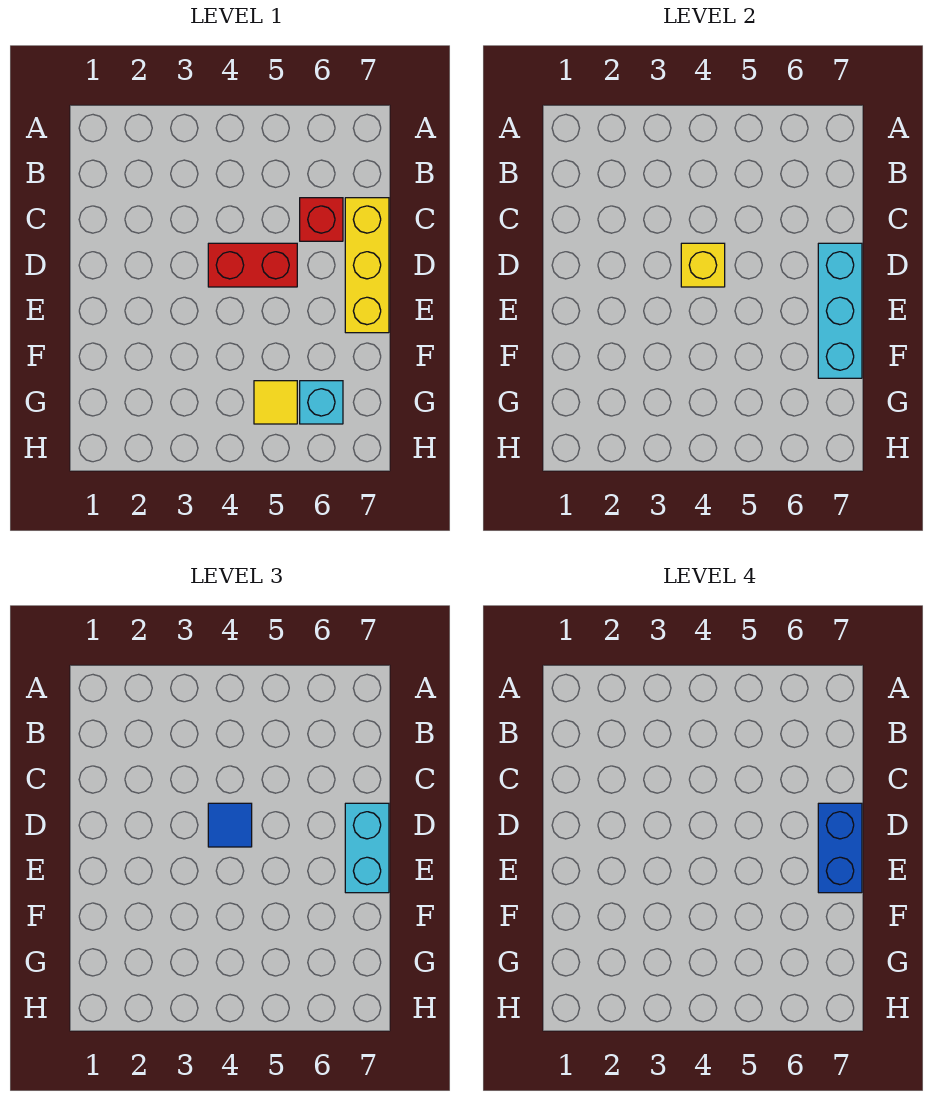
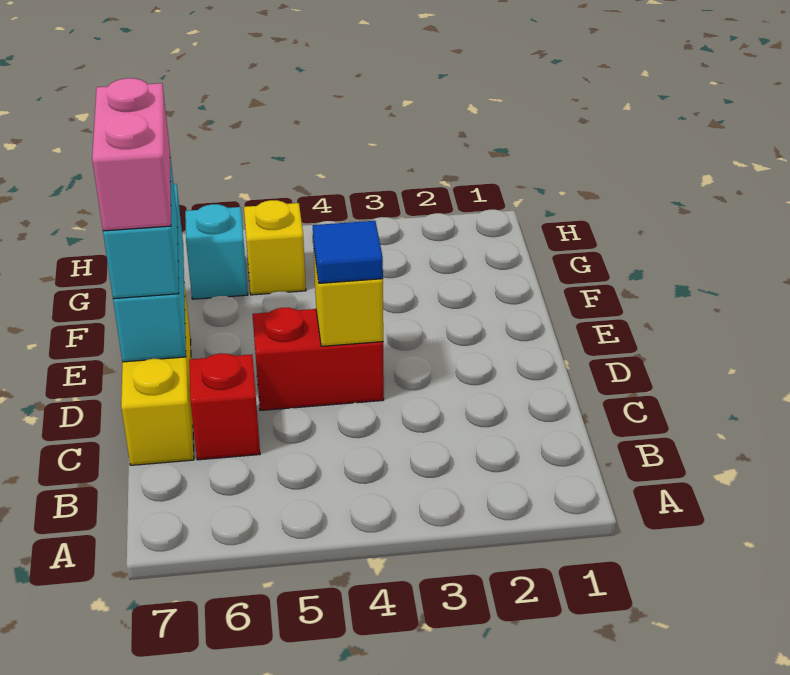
blue brick D7:E7 level 4 -> pink brick D7:E7 level 4
yellow tile G5 level 1 -> yellow brick G5 level 1

